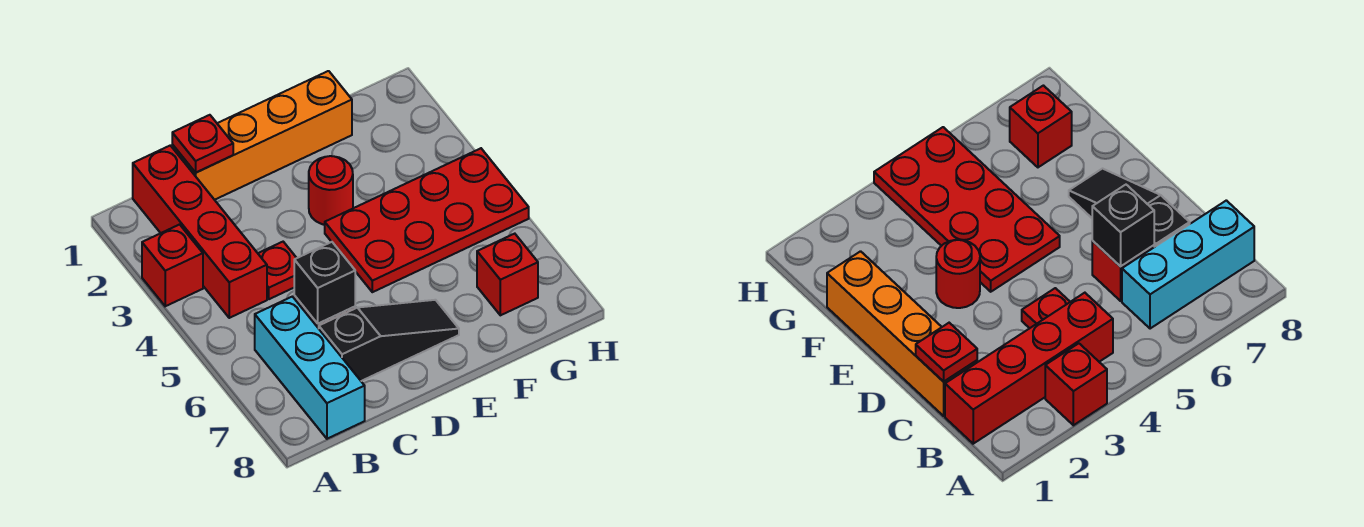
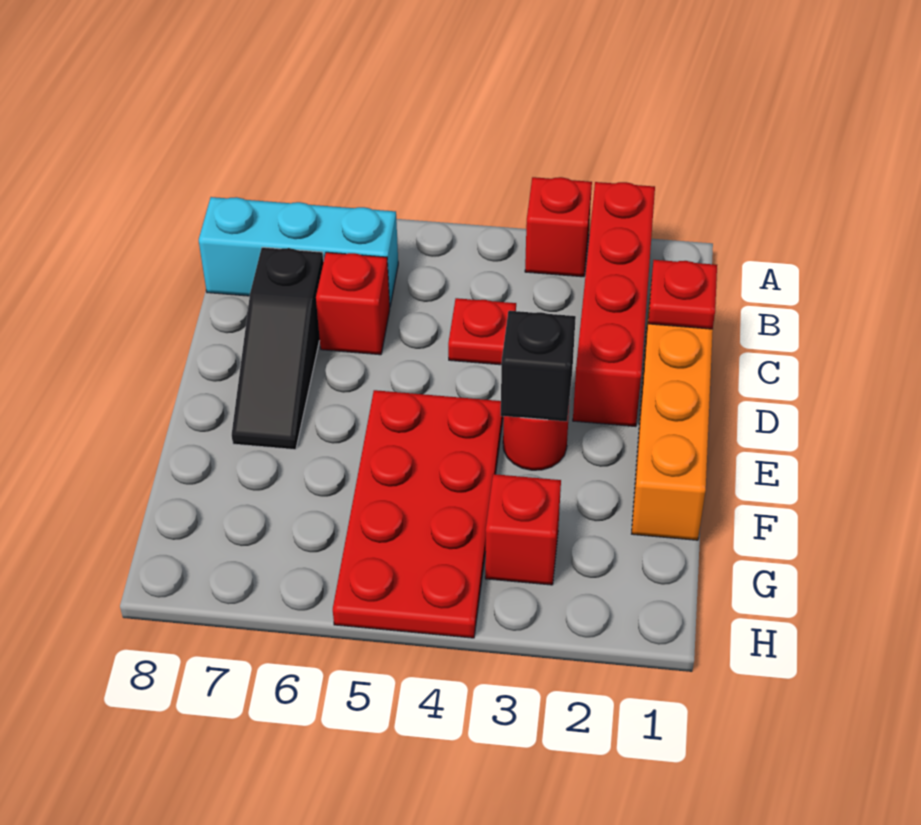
red brick B1:B4 level 1 -> red brick A2:D2 level 1
black brick C6 level 2 -> black brick E3 level 2
red brick G7 level 1 -> red brick G3 level 1

